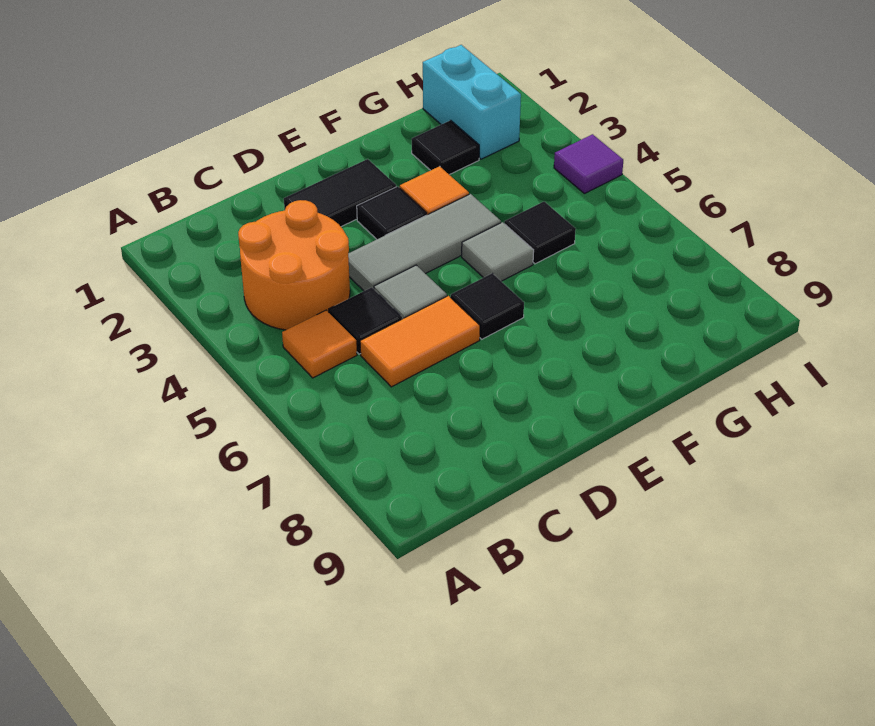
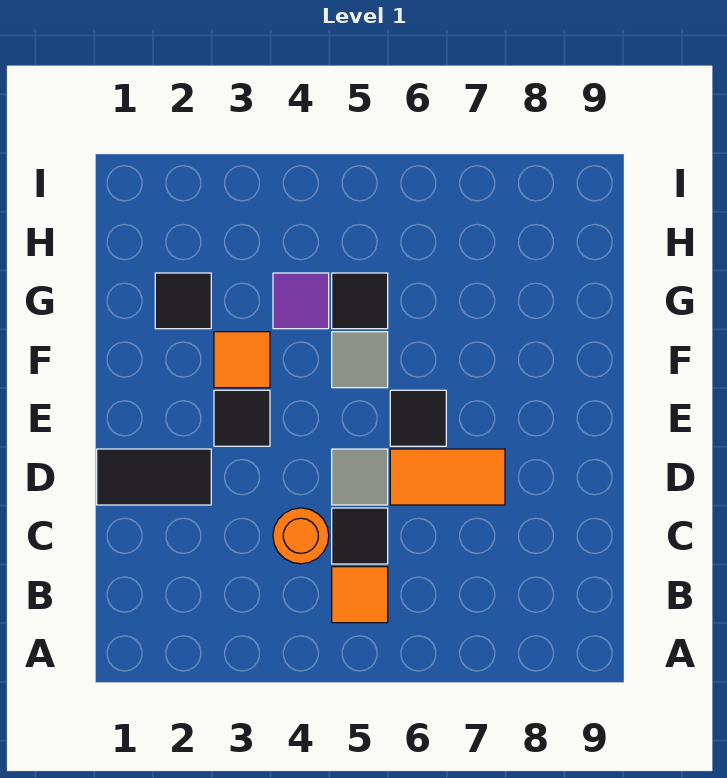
orange round brick B3:C4 level 1 -> orange round brick C4 level 1
orange tile C6:D6 level 1 -> orange tile D6:D7 level 1
black tile D2:E2 level 1 -> black tile D1:D2 level 1
grey tile D4:F4 level 1 -> none
cyan brick H1:H2 level 1 -> none
purple tile I4 level 1 -> purple tile G4 level 1

